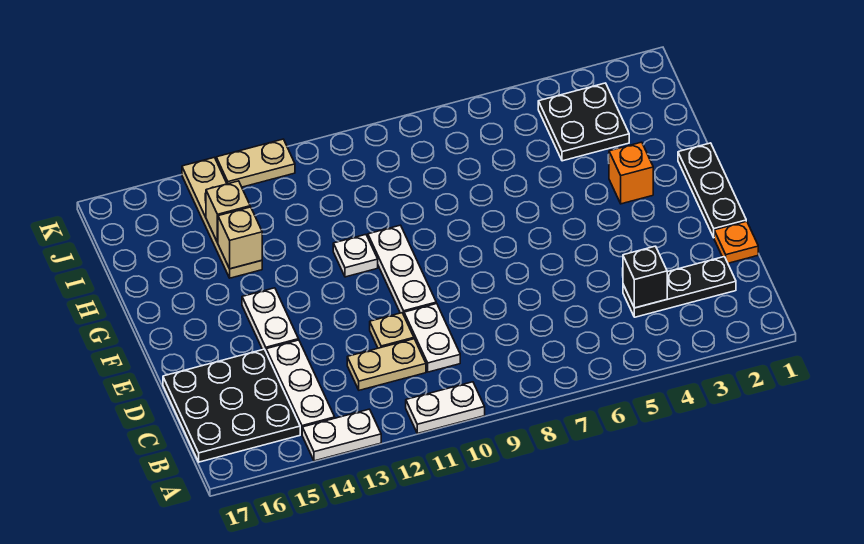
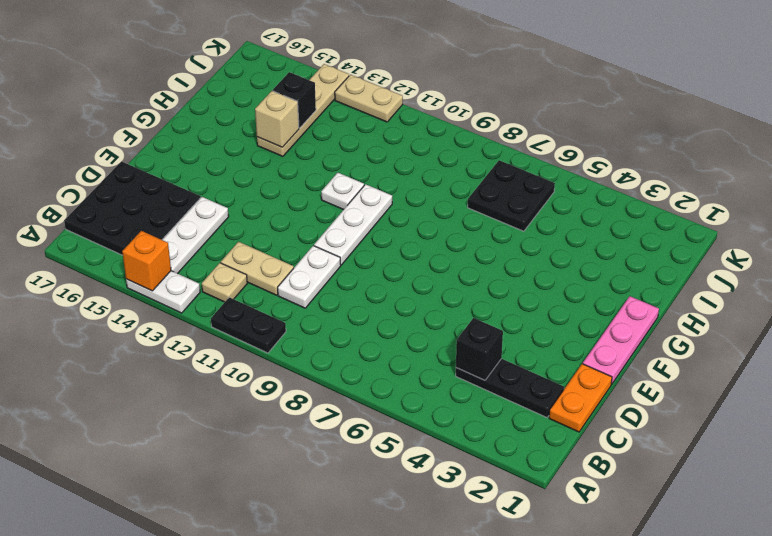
white plate A10:A11 level 1 -> black plate A10:A11 level 1
orange plate D1 level 1 -> orange plate C1:D1 level 1
tan plate D11 level 1 -> tan plate B12 level 1
black plate E1:G1 level 1 -> pink plate E1:G1 level 1
white plate E14:F14 level 1 -> none
orange brick G3 level 1 -> orange brick A14 level 2
black plate I3:J4 level 1 -> black plate I6:J7 level 1
tan brick I14 level 2 -> black brick I14 level 2

